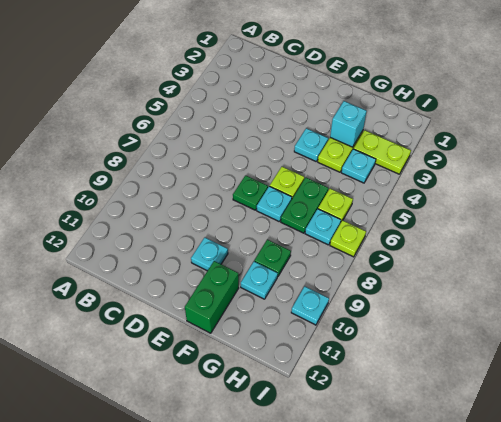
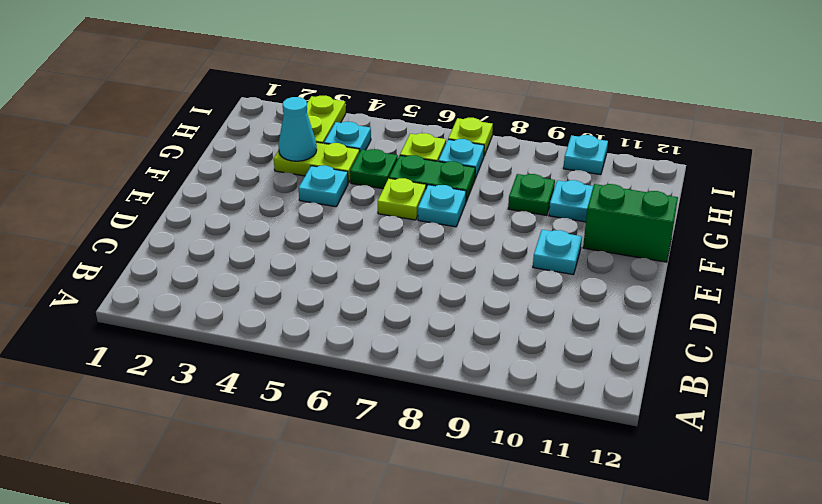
green plate E7 level 1 -> green plate G5 level 1
cyan brick G3 level 2 -> cyan cone G3 level 2

